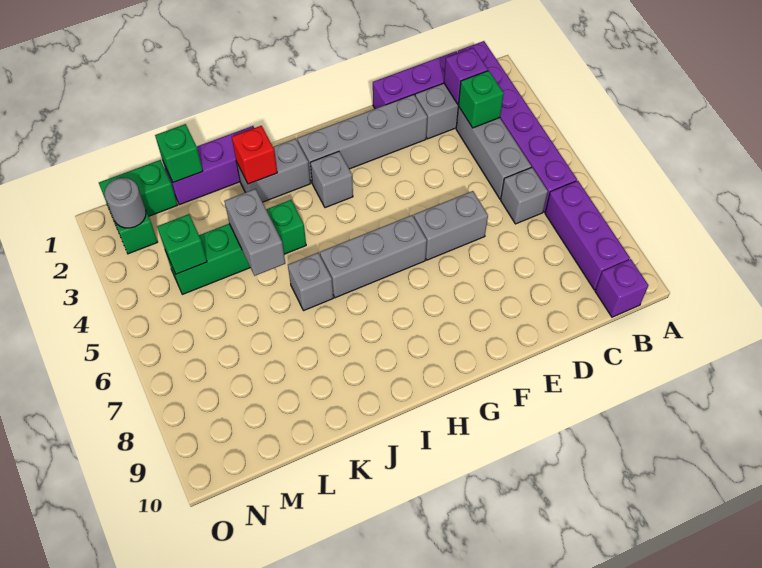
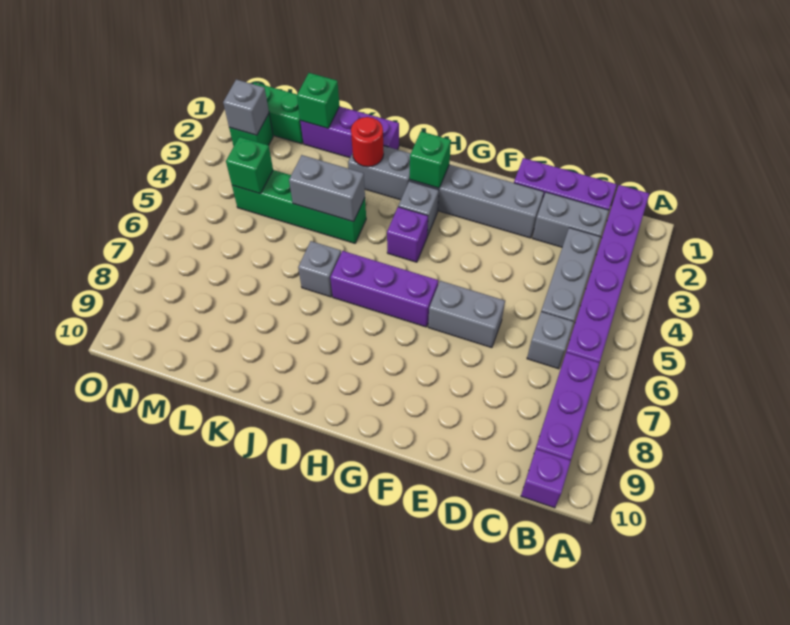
purple brick C2 level 2 -> purple brick H4 level 1
green brick C3 level 2 -> green brick H2 level 2
grey brick G6:I6 level 1 -> purple brick G6:I6 level 1
red brick J2 level 2 -> red round brick J2 level 2
grey brick K4:K5 level 2 -> grey brick J4:K4 level 2
grey round brick N2 level 2 -> grey brick N2 level 2

